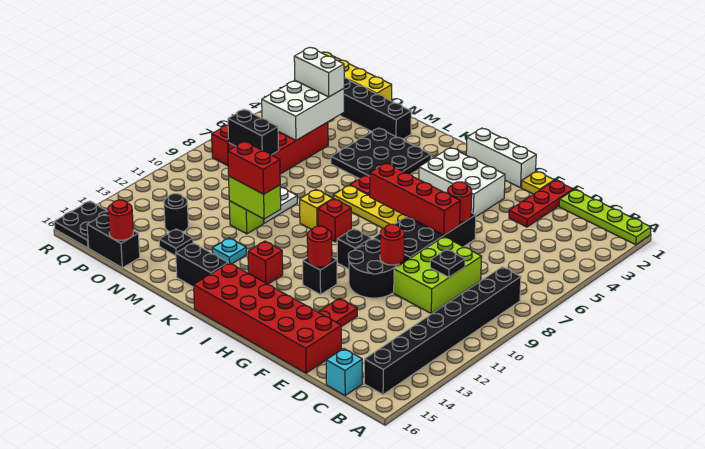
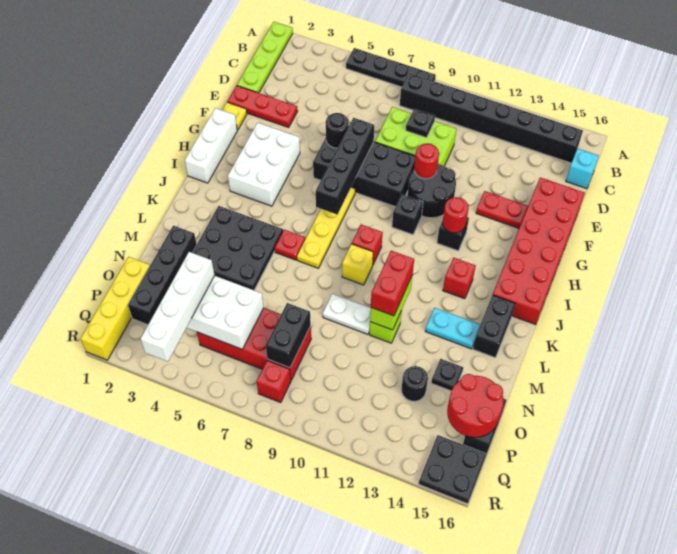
none -> black plate A5:A8 level 1
red round brick F6 level 2 -> black round brick F6 level 2
red brick F7:I7 level 2 -> black brick F7:I7 level 2
cyan plate L13 level 1 -> cyan plate L13:L14 level 1
white brick O4:P4 level 3 -> white brick O4:R4 level 3
red round brick O16 level 2 -> red round brick O15:P16 level 2

